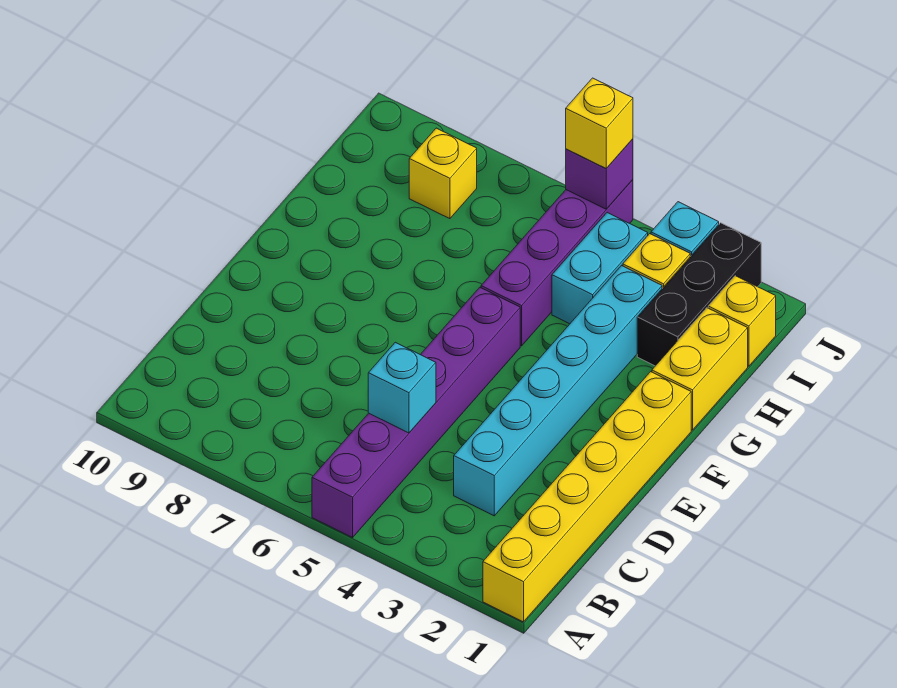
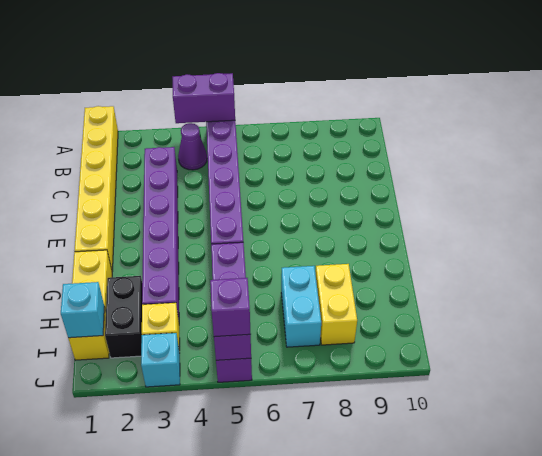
none -> purple brick A4:A5 level 2
none -> purple cone B4 level 1
cyan brick C3:H3 level 1 -> purple brick C3:H3 level 1
cyan brick C5 level 2 -> cyan brick I1 level 2
black brick H2:J2 level 1 -> black brick H2:I2 level 1
cyan brick H4:I4 level 1 -> cyan brick H7:I7 level 1
yellow brick I8 level 1 -> yellow brick H8:I8 level 1
yellow brick J5 level 3 -> purple brick J5 level 3

